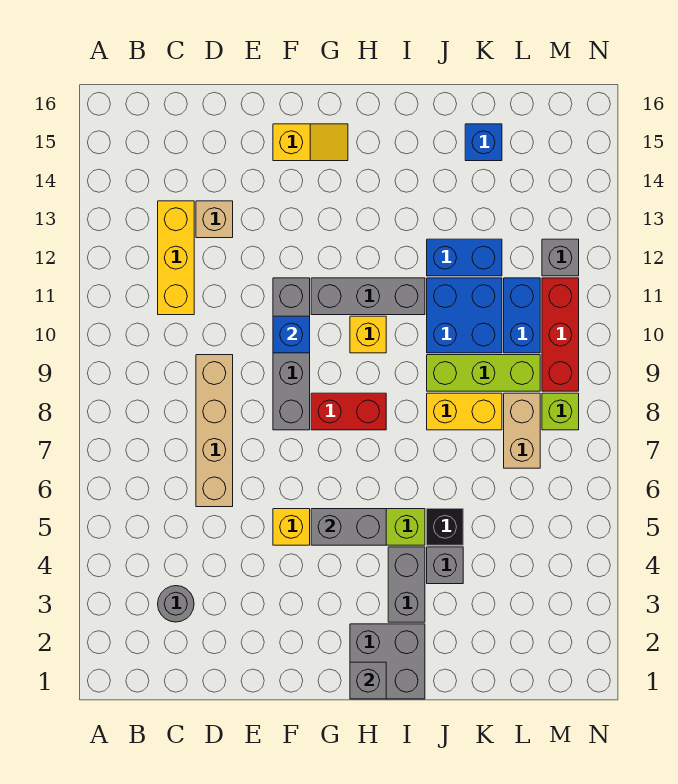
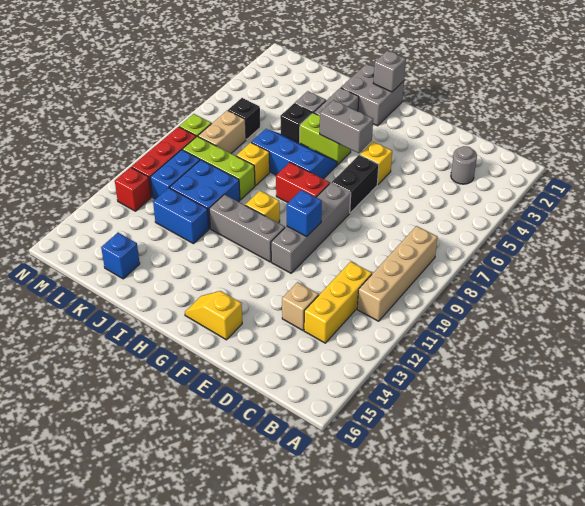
tan brick D6:D9 level 1 -> tan brick B8:B11 level 1
none -> black brick F6:F7 level 1
none -> blue slope H6:J7 level 1 top 7
yellow brick J8:K8 level 1 -> yellow brick J8 level 1
none -> black brick L6 level 1
grey brick M12 level 1 -> red brick M12 level 1

